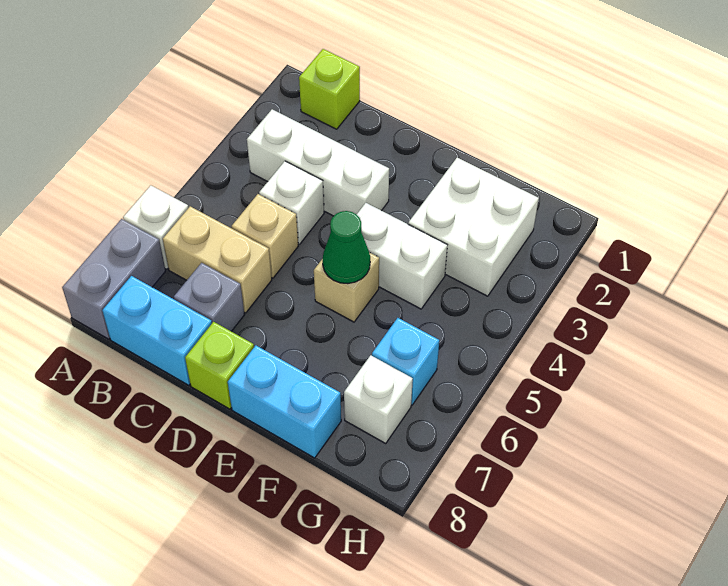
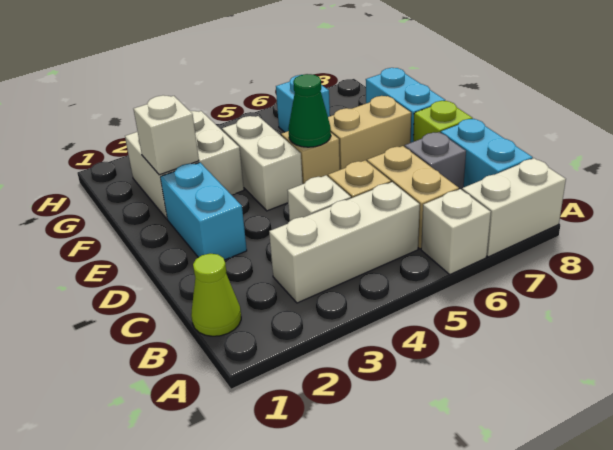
grey brick A7:A8 level 1 -> white brick A7:A8 level 1
lime brick B1 level 1 -> lime cone B1 level 1
white brick B3:D3 level 1 -> white brick B3:B5 level 1
none -> cyan brick D2:E2 level 1
none -> tan brick E6:E7 level 1
white brick G7 level 1 -> white brick F2 level 2

